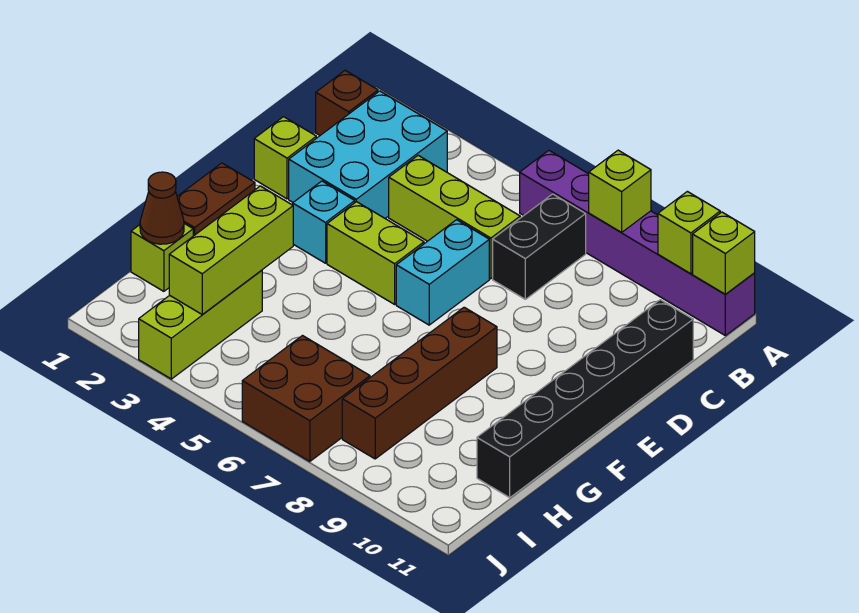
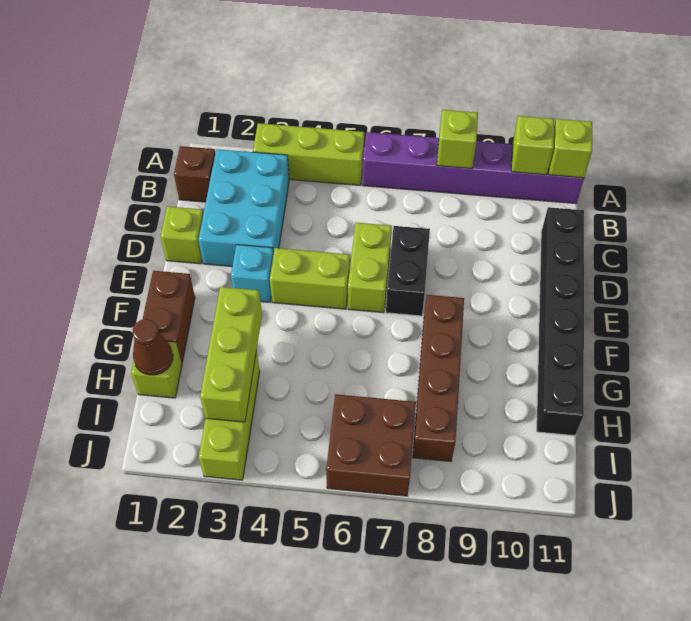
black brick B7:C7 level 1 -> black brick D7:E7 level 1
lime brick C4:C6 level 1 -> lime brick A3:A5 level 1
cyan brick D6:E6 level 1 -> lime brick D6:E6 level 1

